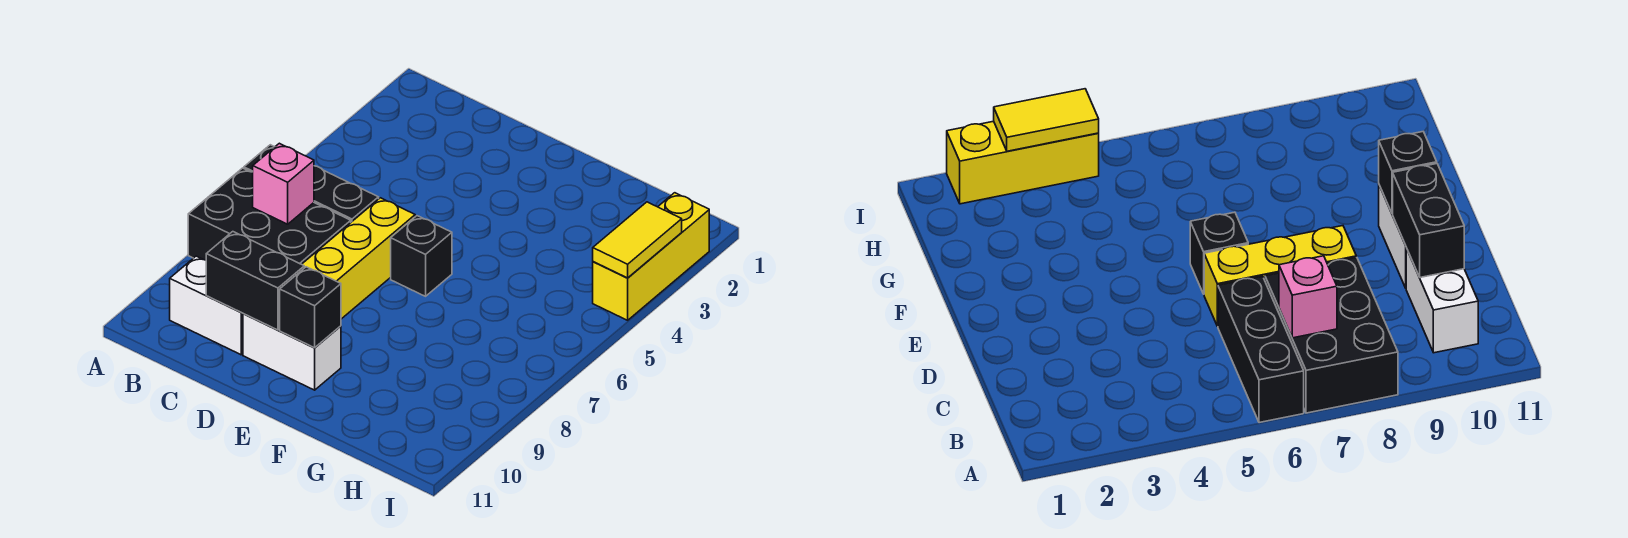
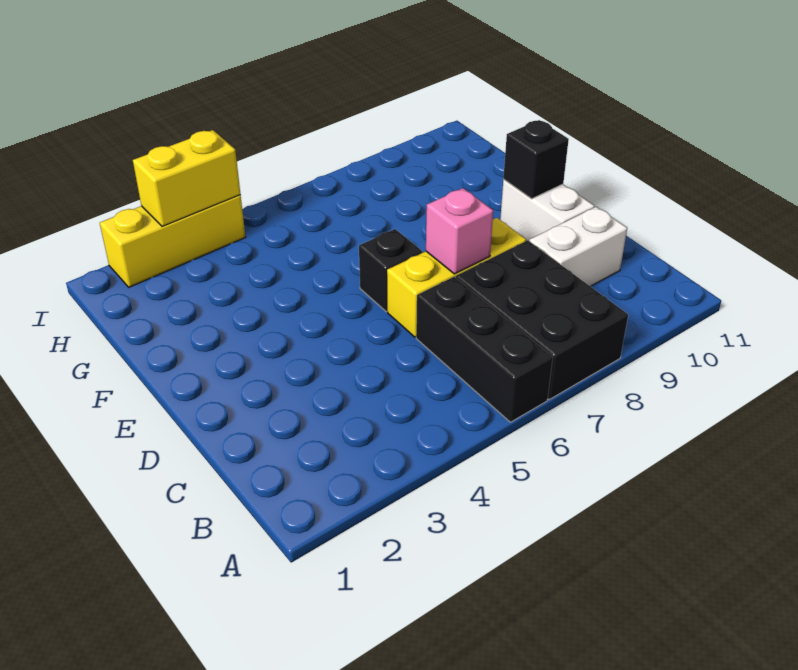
pink brick B7 level 2 -> pink brick D7 level 2
white brick B10:C10 level 1 -> white brick C9:C10 level 1
black brick C10:D10 level 2 -> none
yellow tile I3:I4 level 2 -> yellow brick I3:I4 level 2

